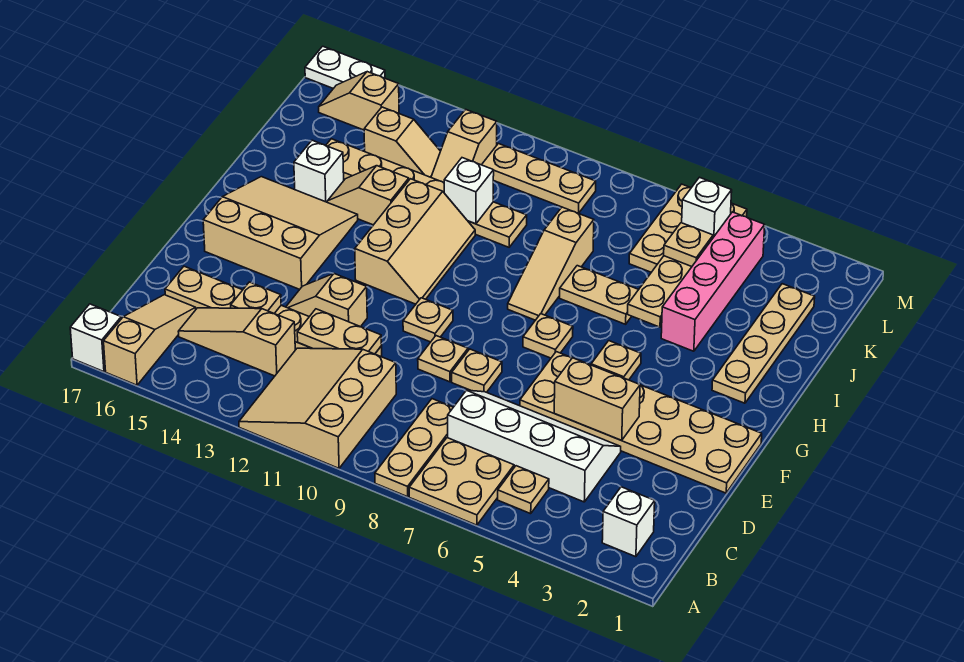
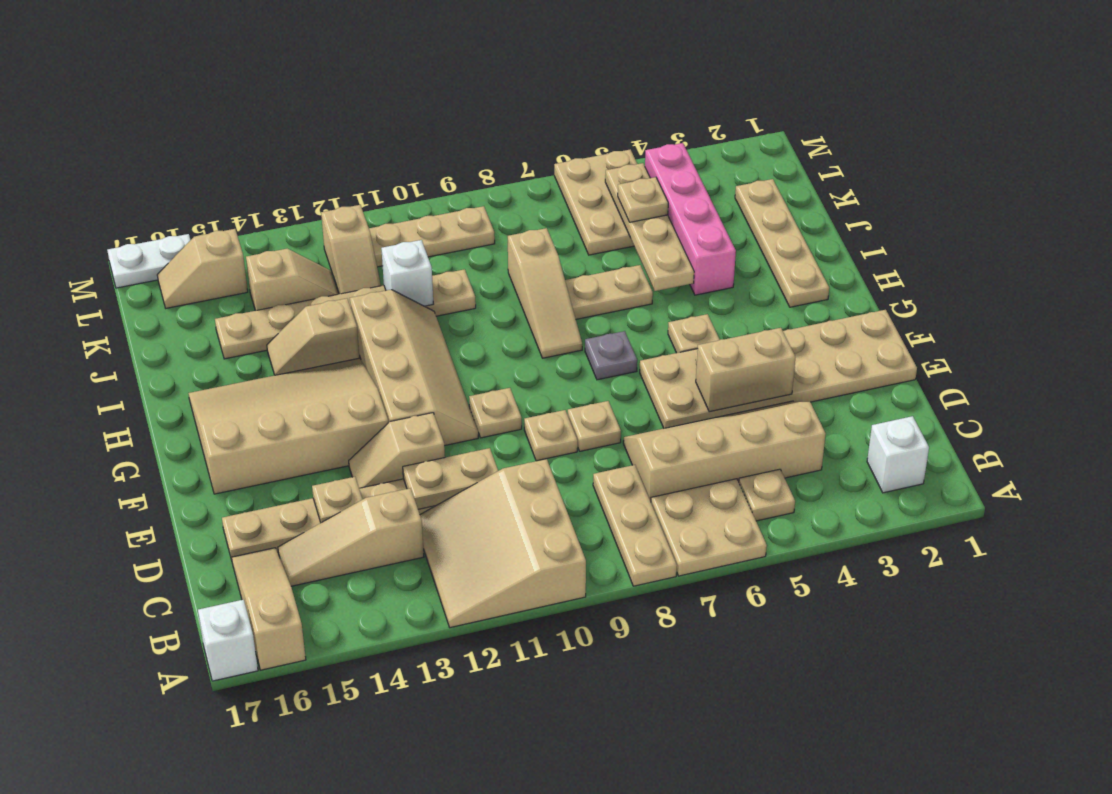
white slope C4:D7 level 1 top C -> tan slope C4:D7 level 1 top C
tan slope F14:H16 level 1 top F -> tan slope F13:H16 level 1 top F
tan plate G7 level 1 -> grey plate G7 level 1
tan slope G11:I12 level 1 top 12 -> tan slope F11:I12 level 1 top 12
white brick I15 level 1 -> none
white brick L5 level 3 -> none

